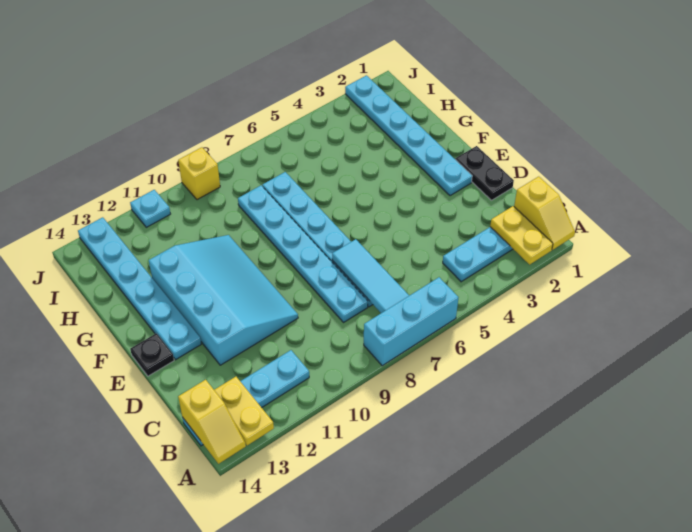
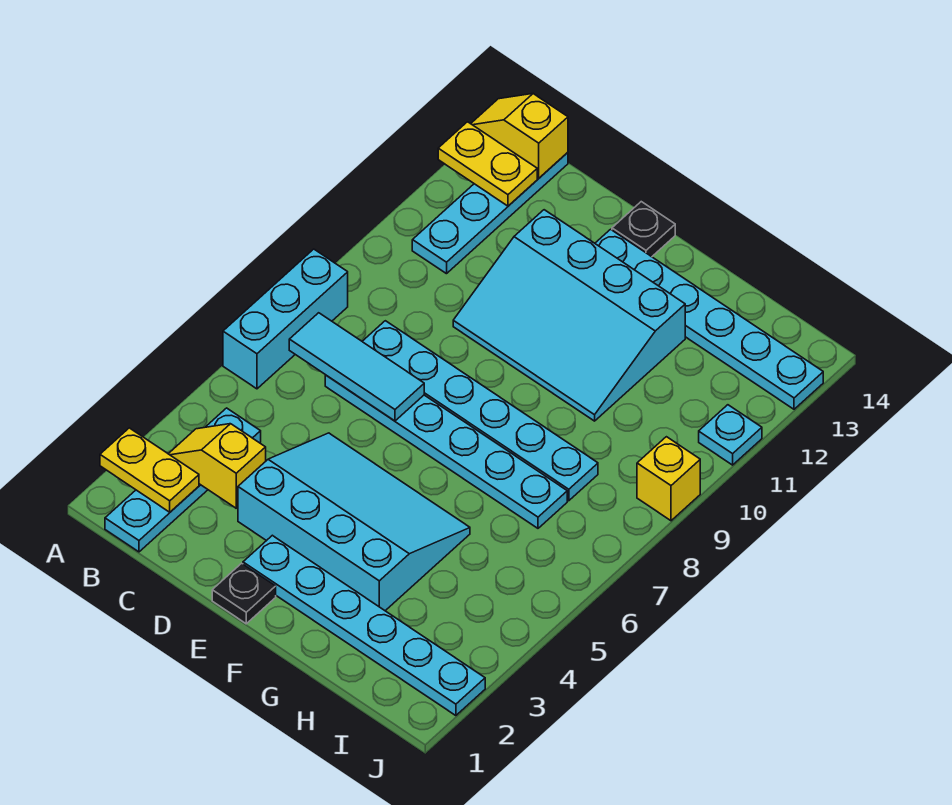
yellow slope A1:B1 level 2 top B -> yellow slope B3:C3 level 2 top C
black plate D1:E1 level 1 -> black plate E1 level 1
none -> cyan slope D3:G5 level 1 top 3

